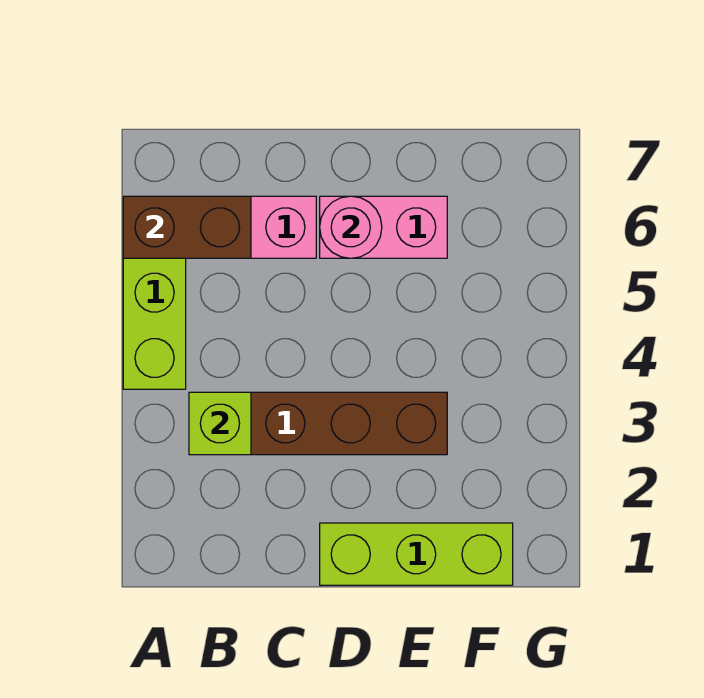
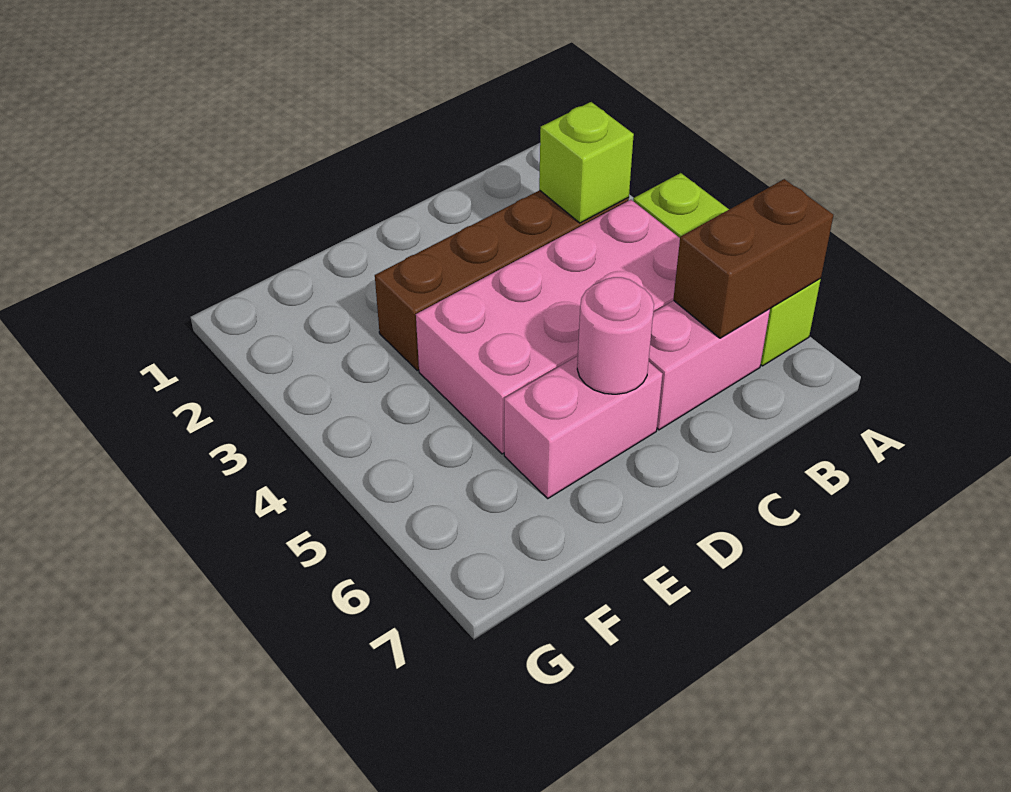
none -> pink brick B4:E5 level 1
lime brick D1:F1 level 1 -> none

